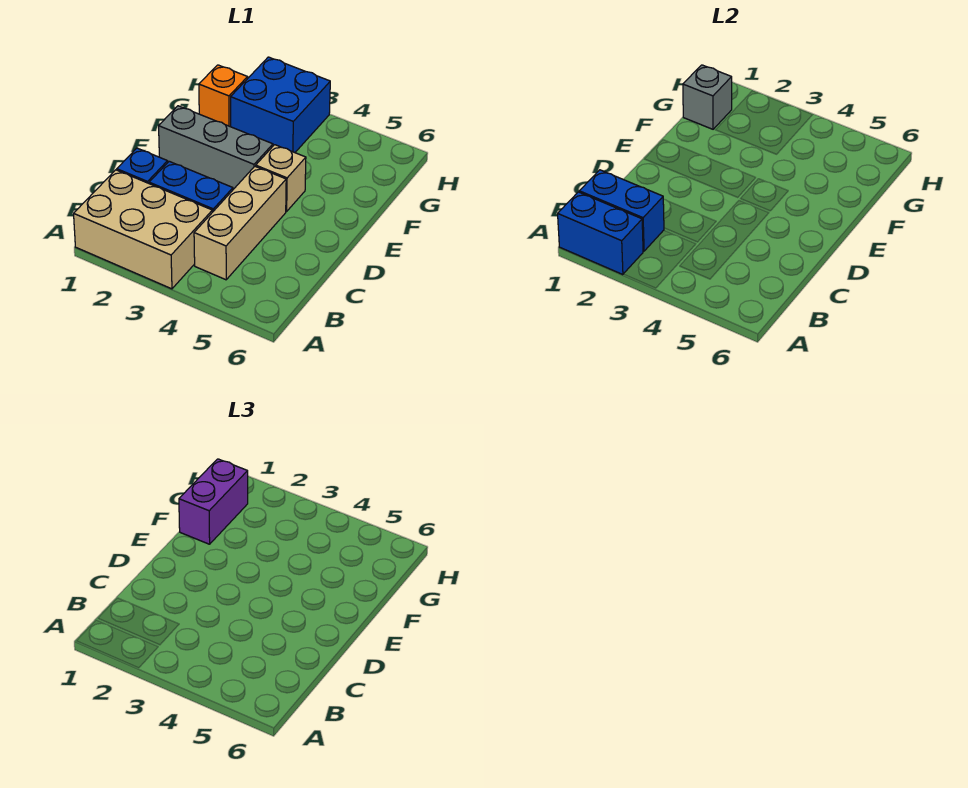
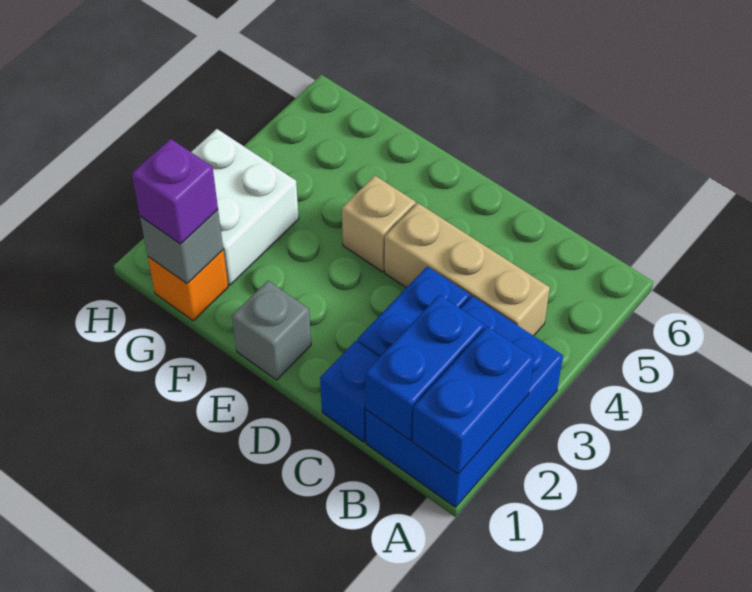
tan brick A1:B3 level 1 -> blue brick A1:B3 level 1
grey brick E1:E3 level 1 -> grey brick E1 level 1
purple brick F1:G1 level 3 -> purple brick G1 level 3
blue brick G2:H3 level 1 -> white brick G2:H3 level 1

